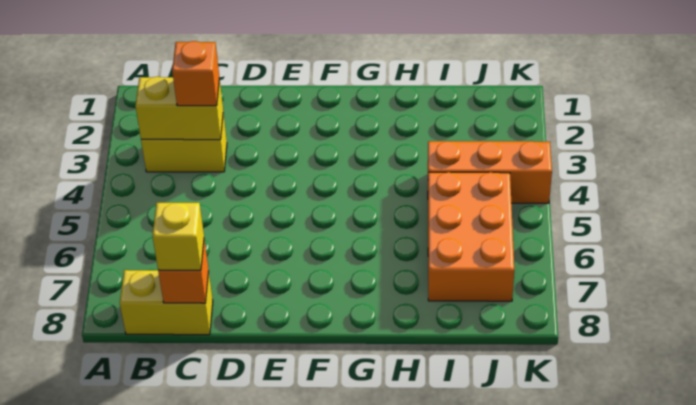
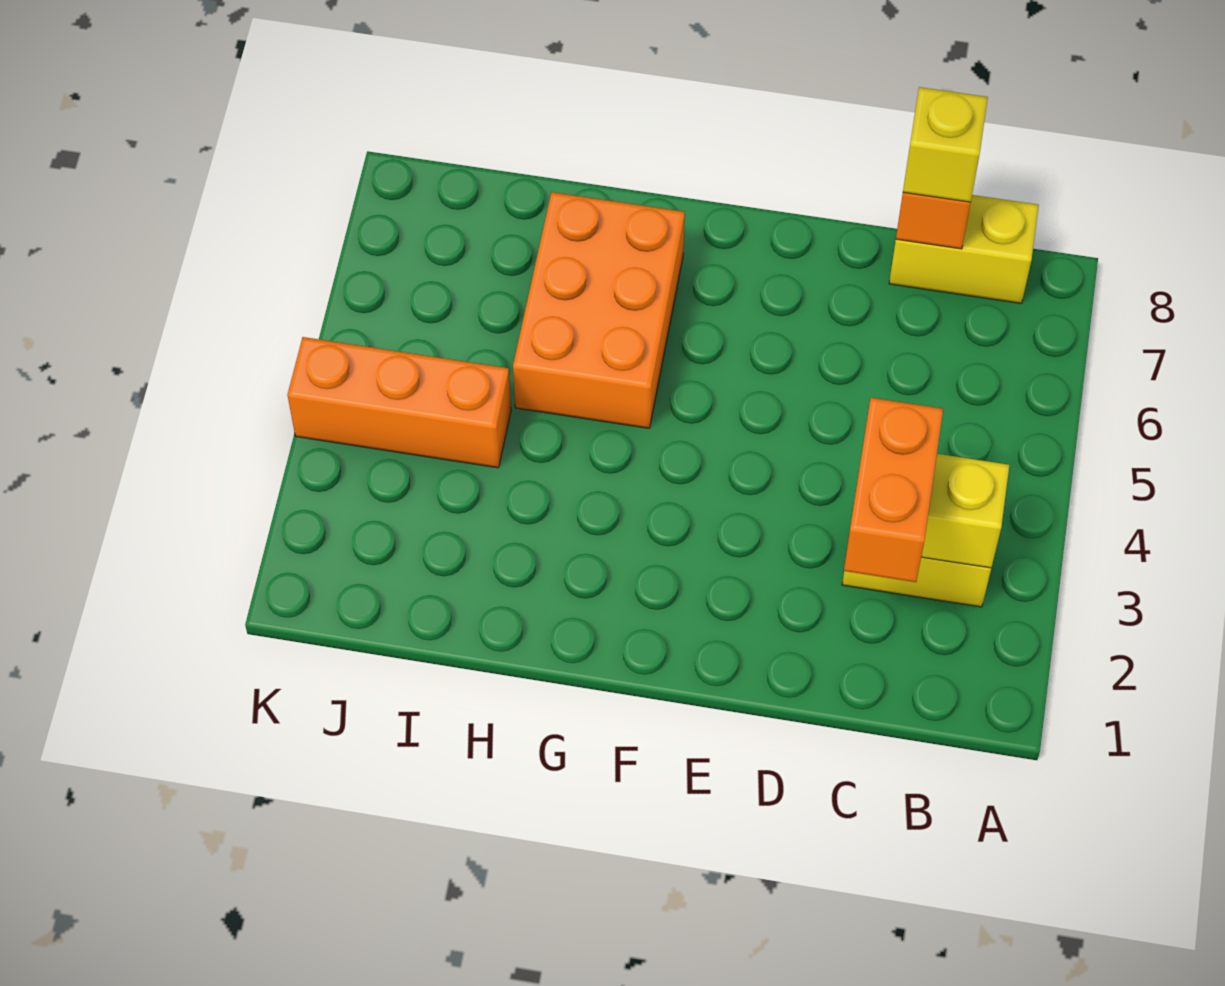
orange brick C3 level 3 -> orange brick C2:C3 level 3
orange brick I5:J7 level 1 -> orange brick G5:H7 level 1

